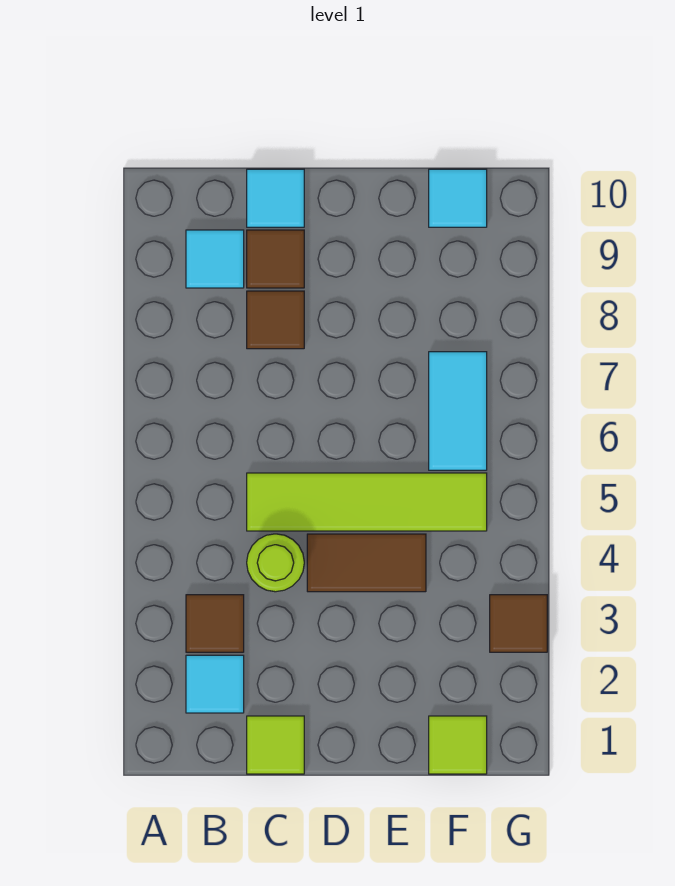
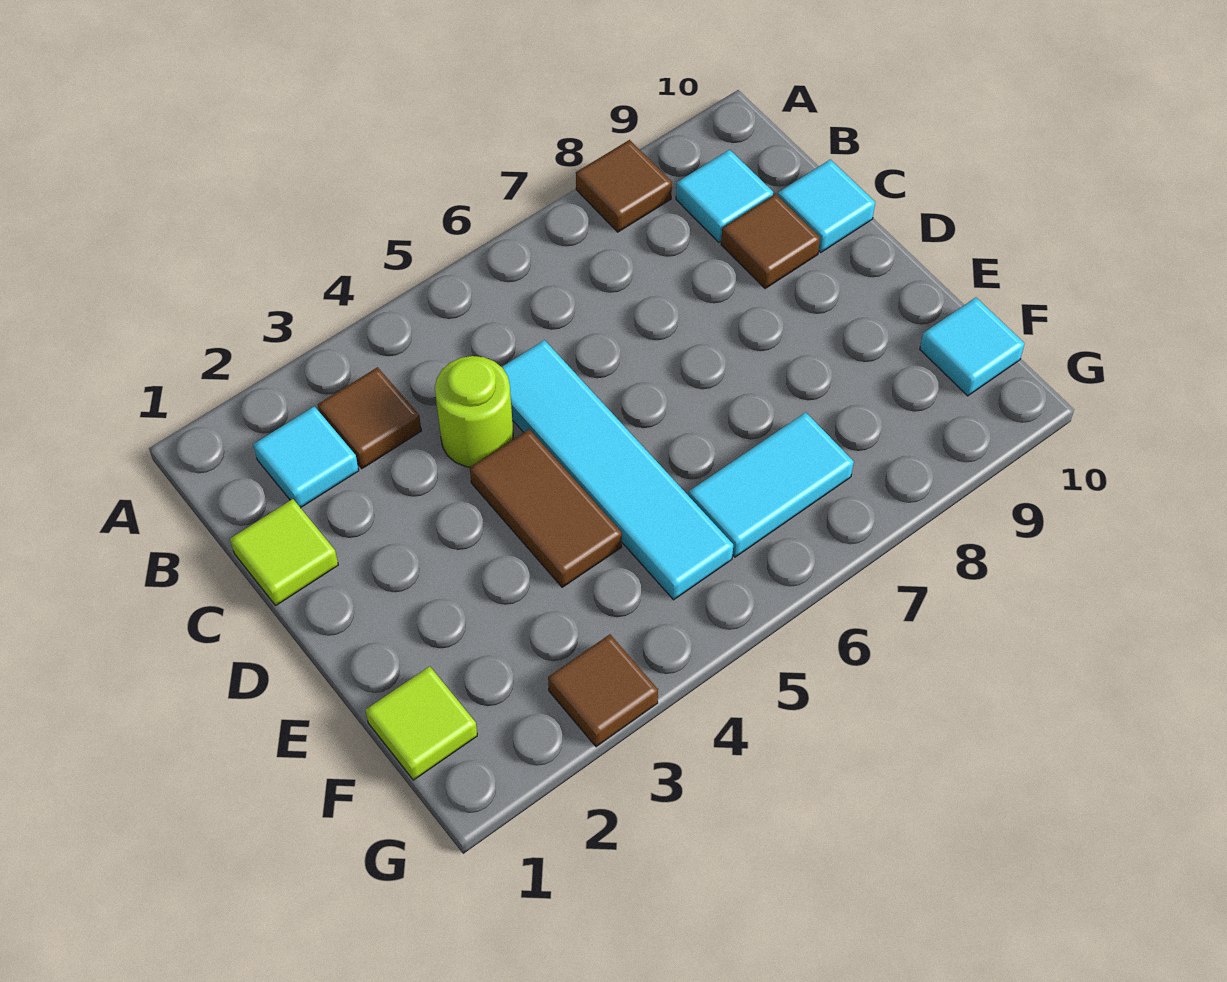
lime tile C5:F5 level 1 -> cyan tile C5:F5 level 1
brown tile C8 level 1 -> brown tile A8 level 1

